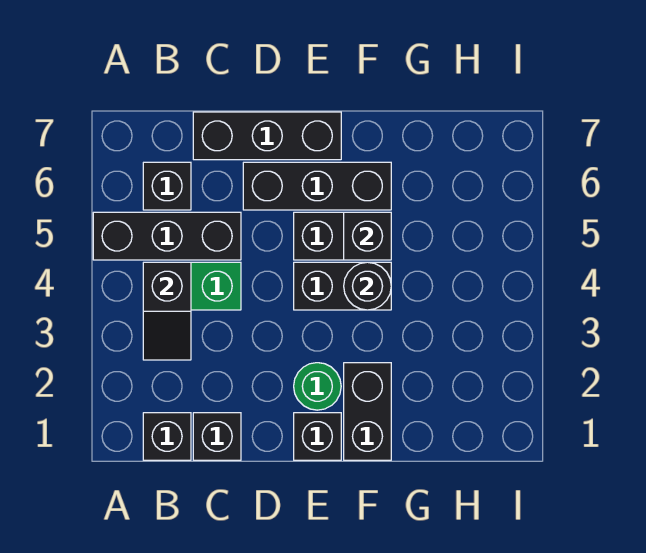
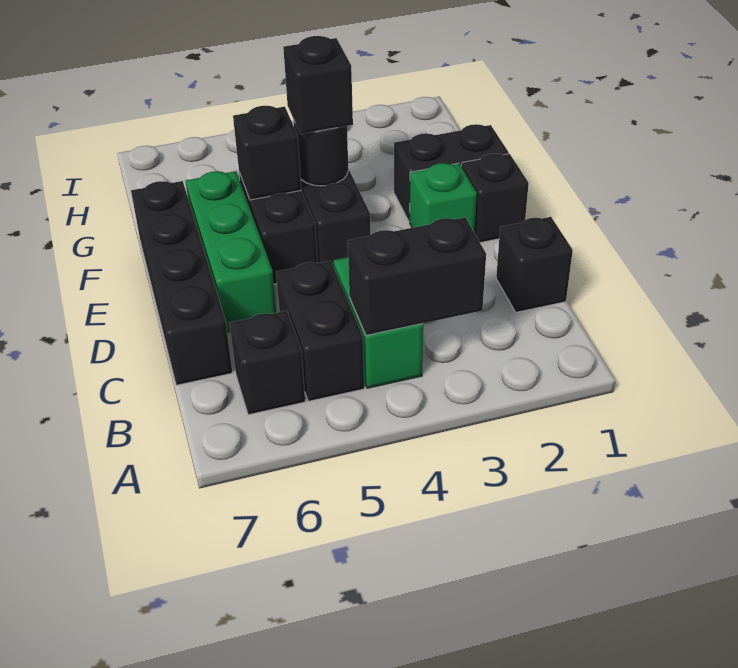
black brick A5:C5 level 1 -> black brick B5:C5 level 1
black brick B1 level 1 -> black brick F4 level 3
black slope B3:B4 level 2 top 4 -> black brick B3:B4 level 2
black brick C7:E7 level 1 -> black brick C7:F7 level 1
black brick D6:F6 level 1 -> green brick D6:F6 level 1
green round brick E2 level 1 -> green brick E2 level 1

